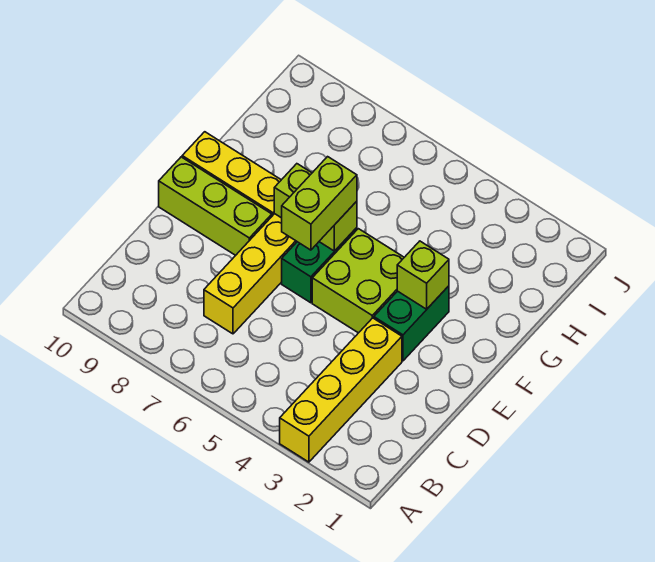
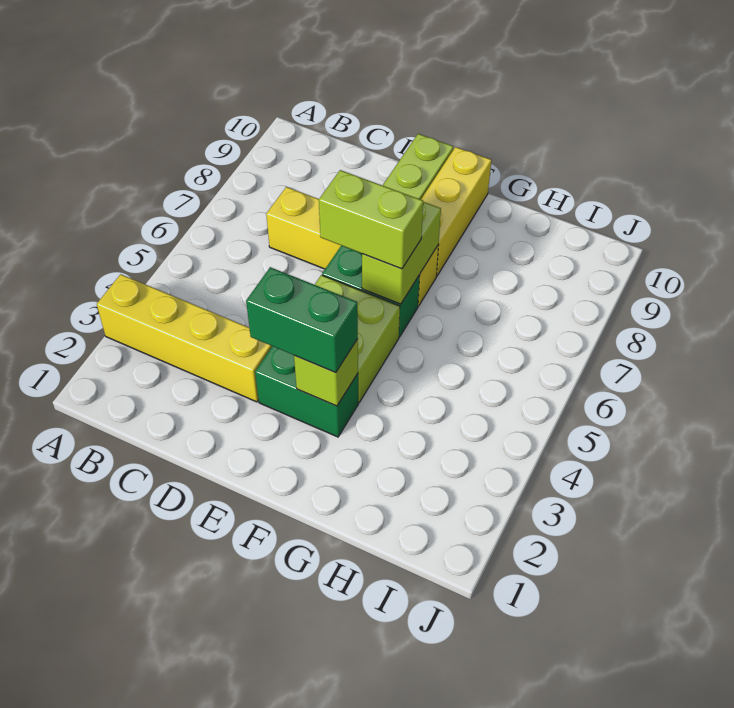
none -> green brick E3:F3 level 3

